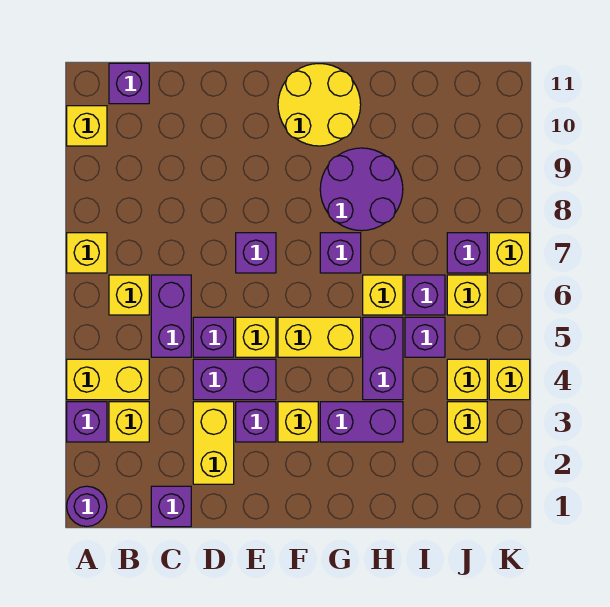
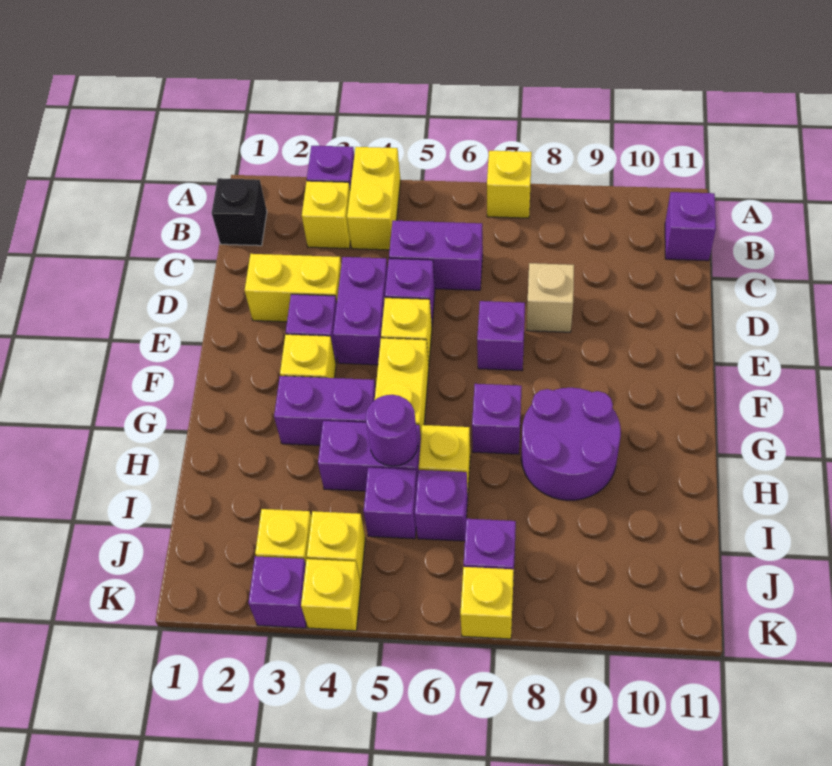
purple round brick A1 level 1 -> purple round brick H5 level 2
yellow brick A10 level 1 -> none
none -> black brick B1 level 1
yellow brick B6 level 1 -> none
purple brick C1 level 1 -> purple brick K3 level 1
none -> tan brick D8 level 1
yellow round brick F10:G11 level 1 -> none
purple brick G3:H3 level 1 -> purple brick G3:G4 level 1
yellow brick J6 level 1 -> none

